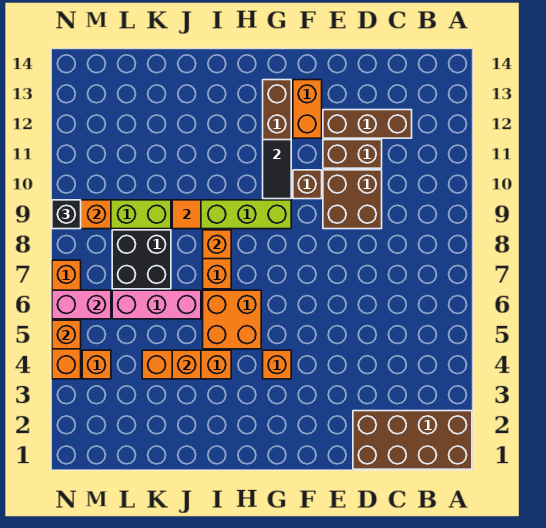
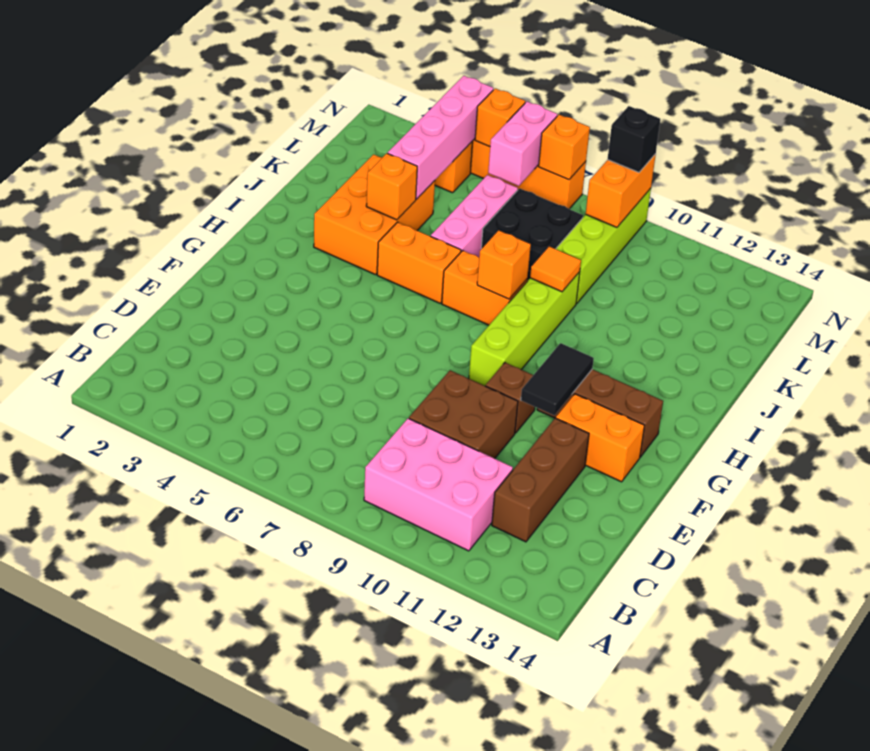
brown brick A1:D2 level 1 -> none
none -> pink brick B9:C11 level 1
brown brick D11:E11 level 1 -> none
orange brick G4 level 1 -> orange brick N7 level 2
black tile G10:G11 level 2 -> black tile F11:G11 level 2
orange brick H5:I6 level 1 -> orange brick I5:I6 level 1
orange brick I4:K4 level 1 -> orange brick I3:K4 level 1
none -> pink brick K4:N4 level 2

